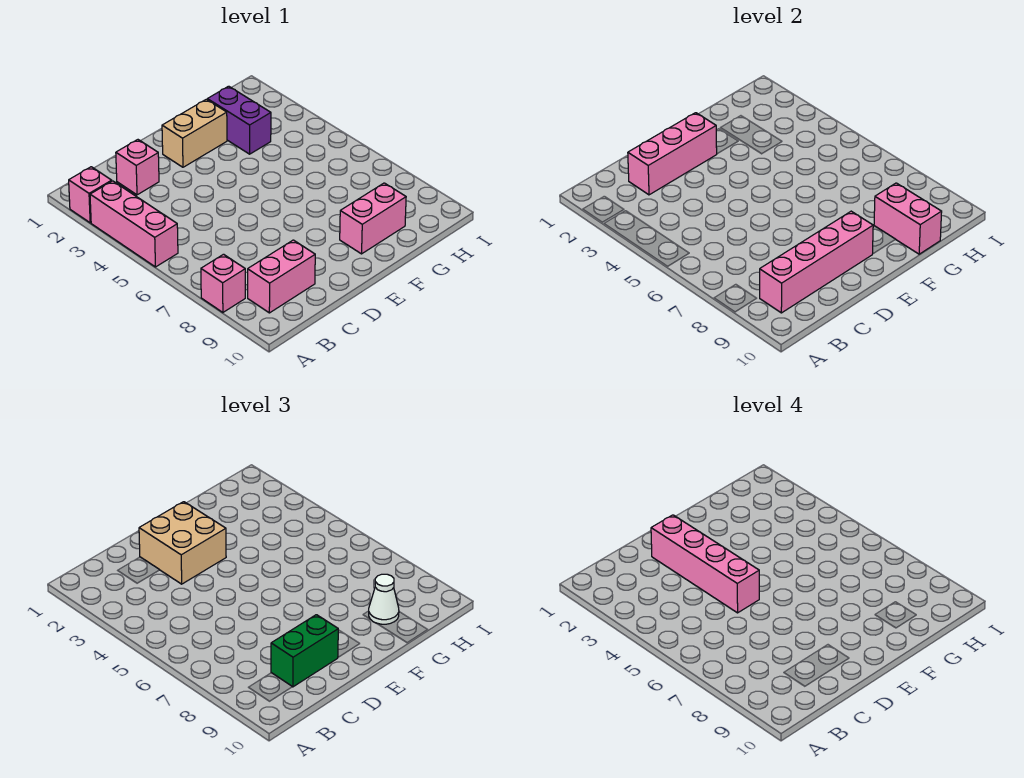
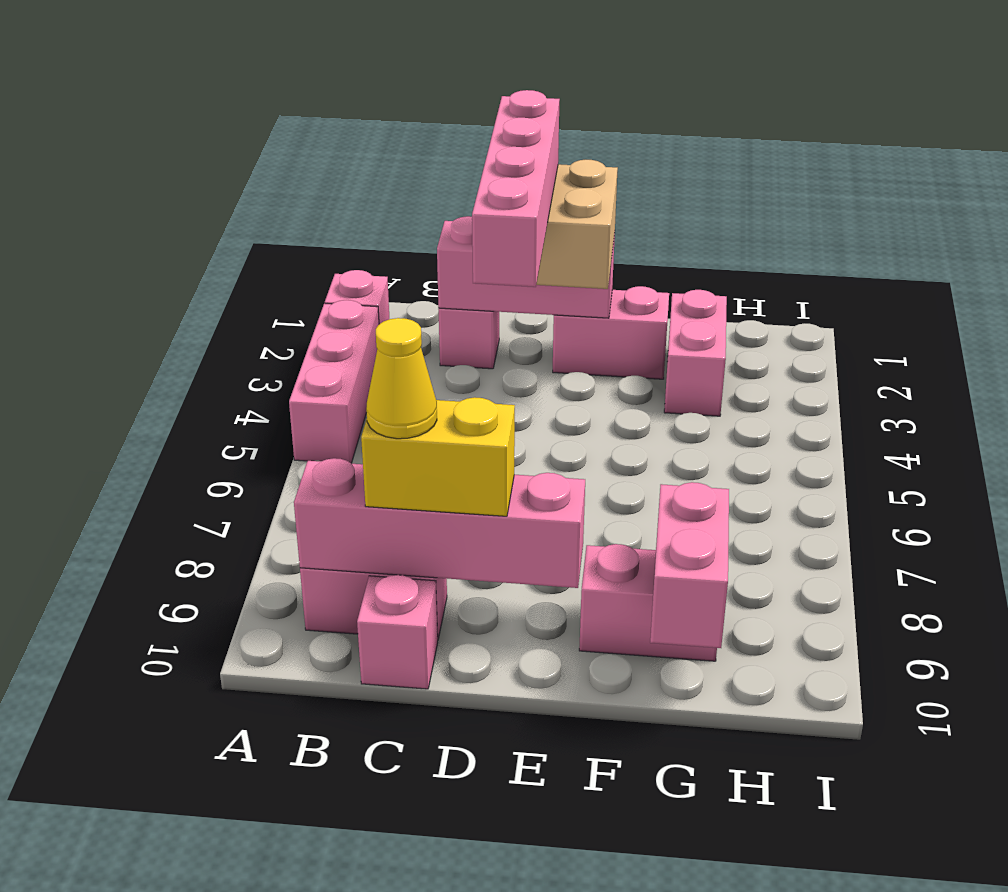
pink brick A8 level 1 -> pink brick C10 level 1
green brick C9:D9 level 3 -> yellow brick C9:D9 level 3
none -> yellow cone C9 level 4
tan brick E2:F2 level 1 -> pink brick E2:F2 level 1
purple brick G2:G3 level 1 -> pink brick G2:G3 level 1
white cone G9 level 3 -> none

